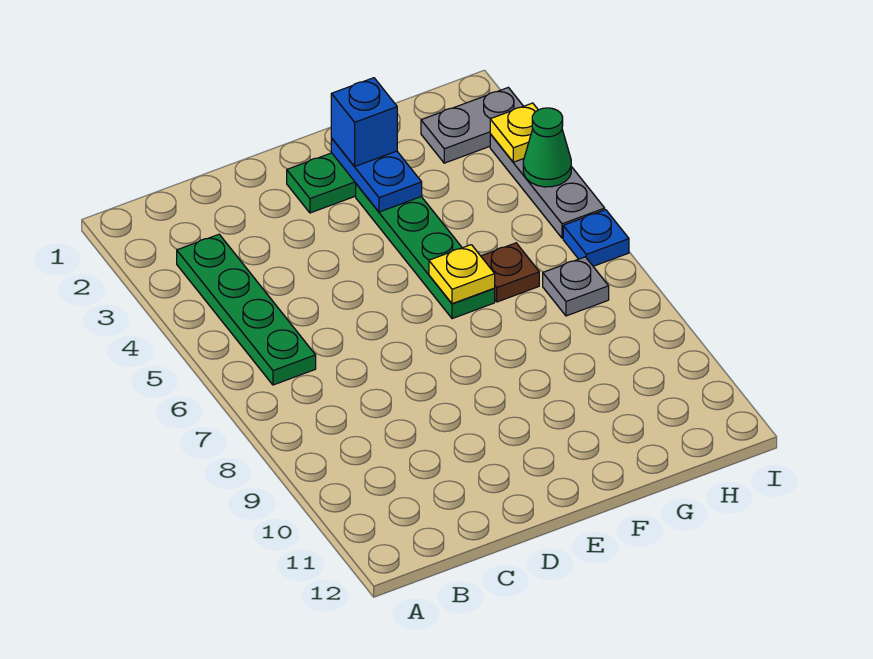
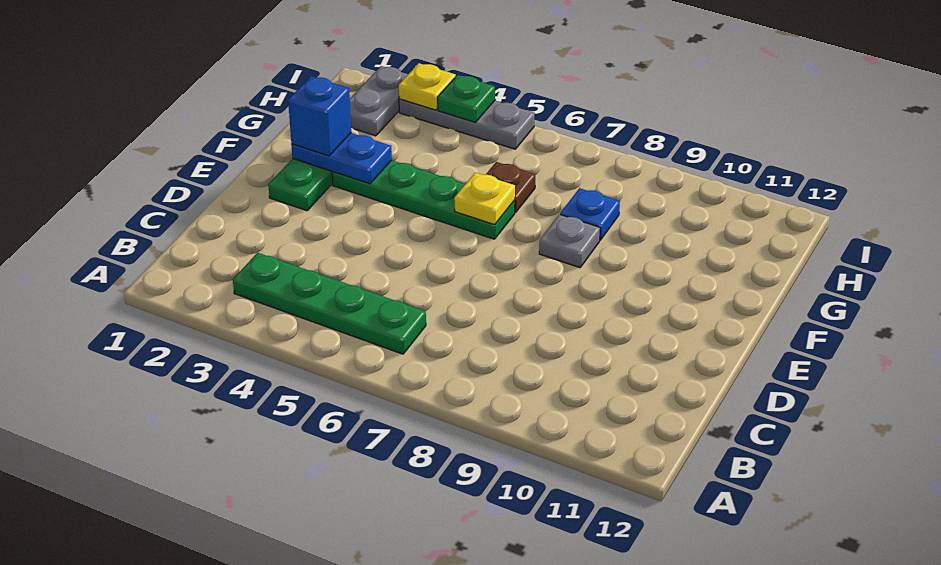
grey plate H7 level 1 -> grey plate F8 level 1
green cone I4 level 2 -> green plate I4 level 2
blue plate I6 level 1 -> blue plate G8 level 1

